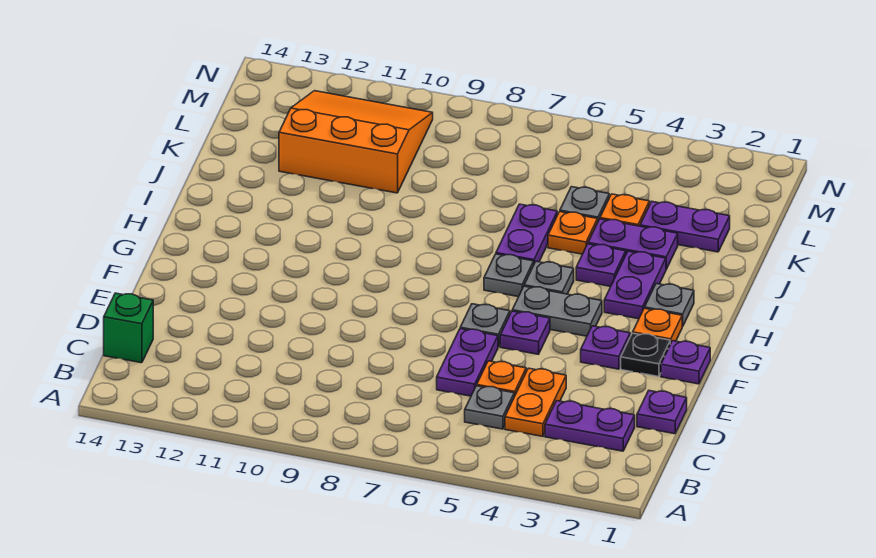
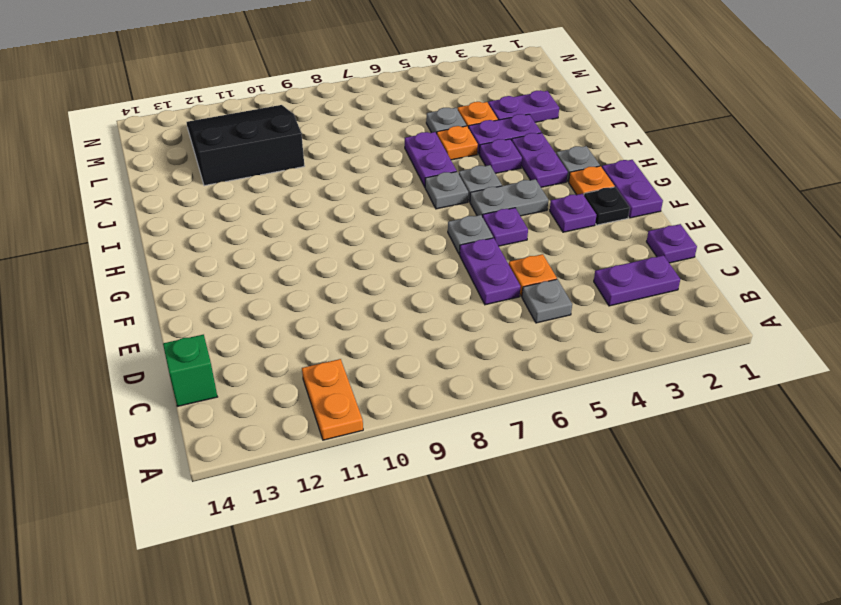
orange plate C4:D4 level 1 -> orange plate A11:B11 level 1
purple plate F1 level 1 -> purple plate F1:G1 level 1
orange slope K10:M12 level 1 top K -> black slope K10:M12 level 1 top K

